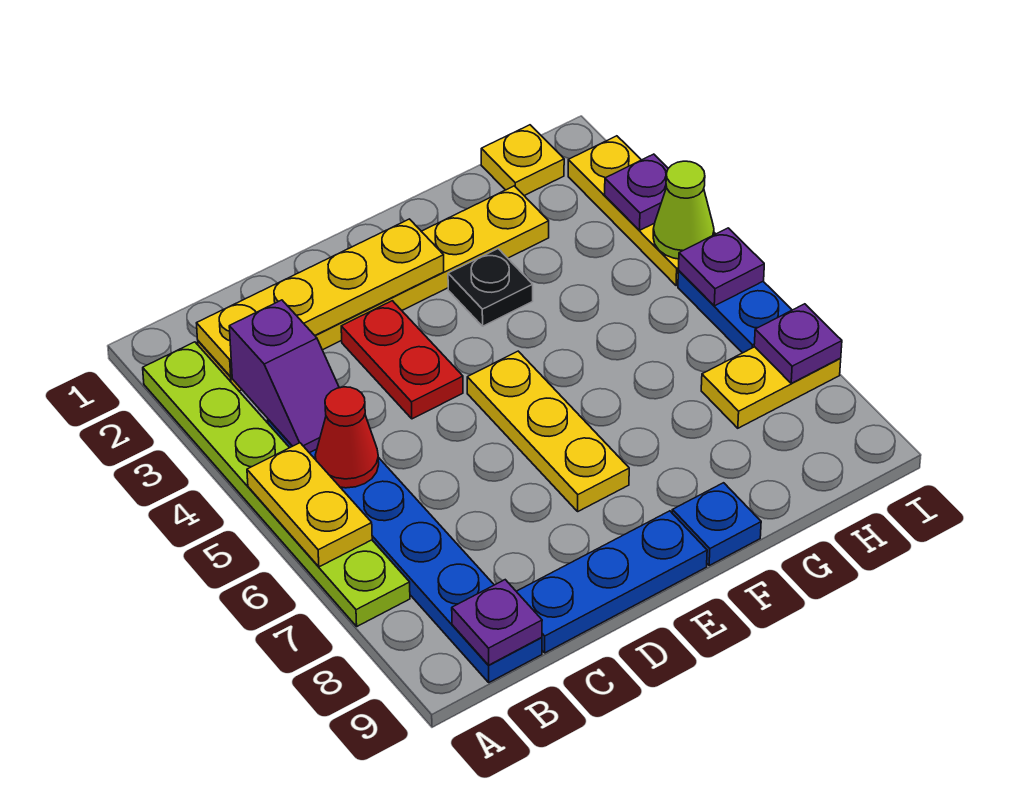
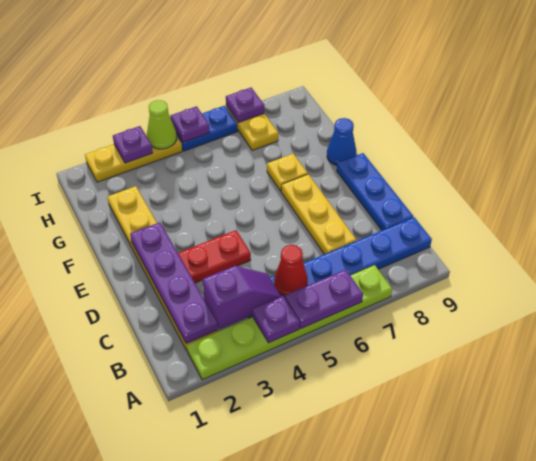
yellow plate A5:A6 level 2 -> purple plate A5:A6 level 2
yellow plate B2:E2 level 2 -> purple plate B2:E2 level 2
purple plate B9 level 2 -> purple plate A4 level 2
yellow plate E5:E7 level 1 -> yellow plate C7:E7 level 1
black plate F3 level 1 -> none
blue plate F9 level 1 -> blue cone F9 level 1
yellow plate H1 level 1 -> yellow plate F7 level 1

